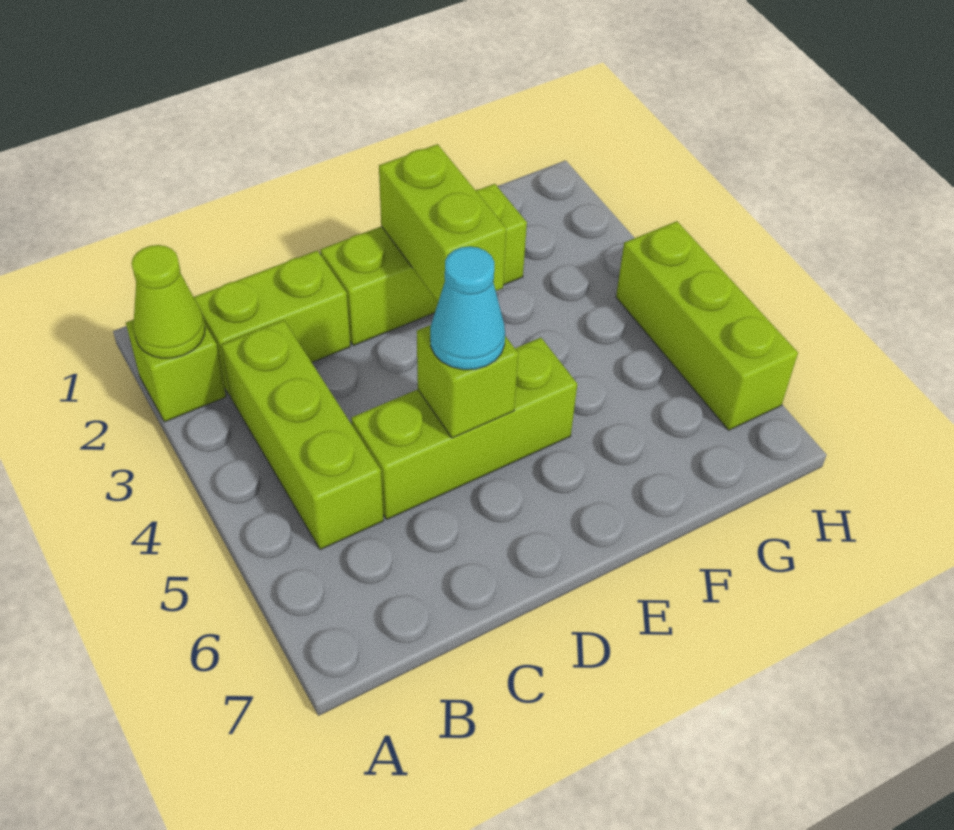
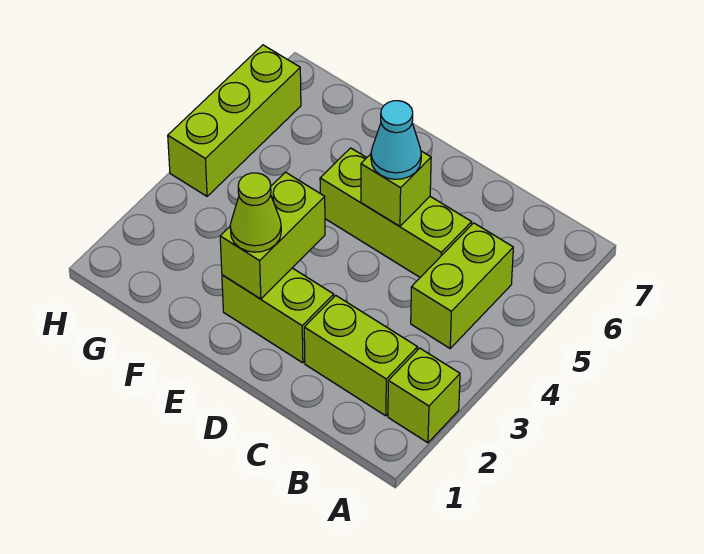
lime cone A2 level 2 -> lime cone E2 level 3
lime brick B3:B5 level 1 -> lime brick B4:B5 level 1
lime brick D2:F2 level 1 -> lime brick D2:E2 level 1

